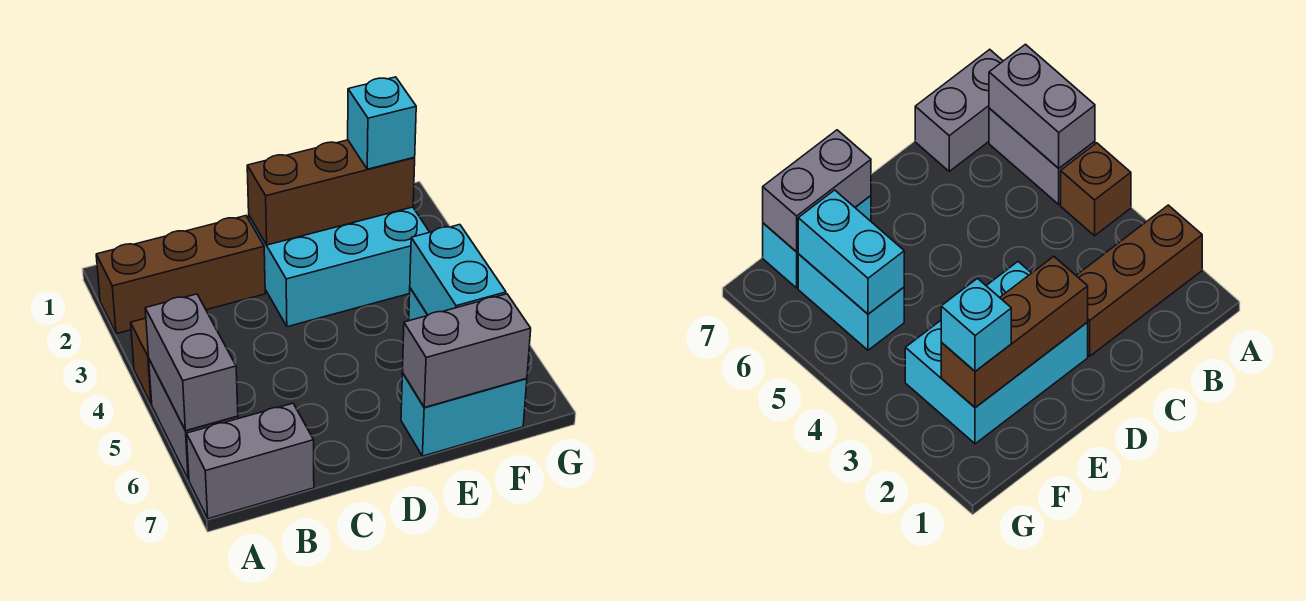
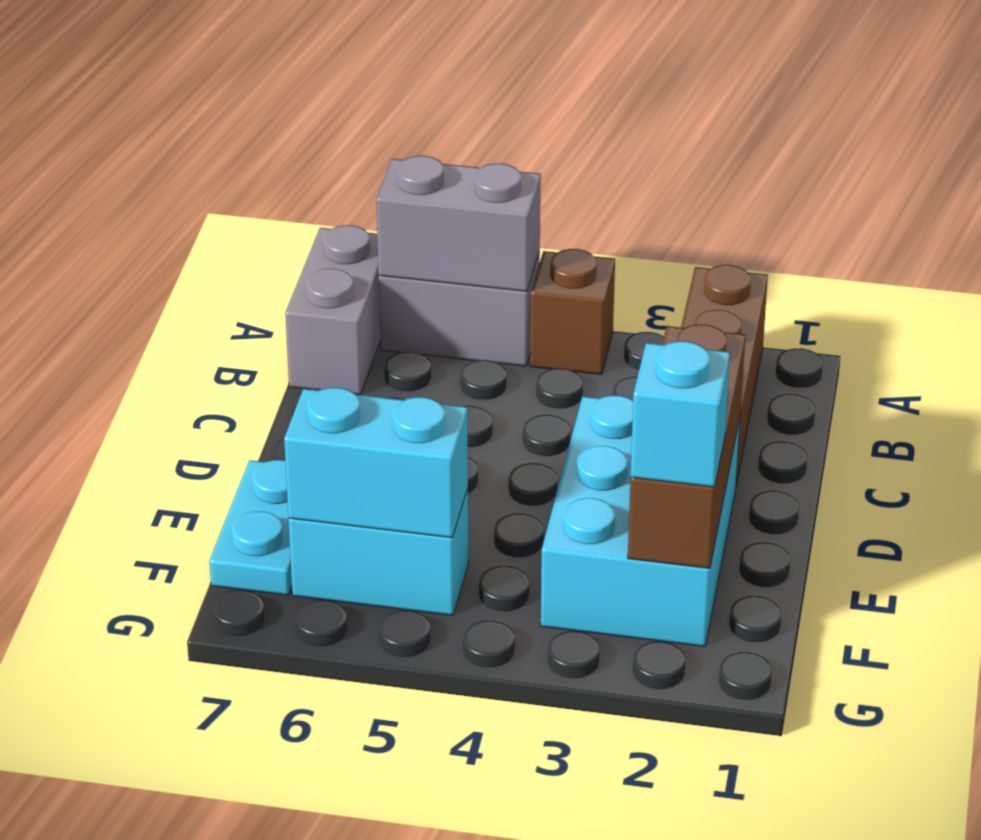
cyan brick E7:F7 level 1 -> cyan plate E7:F7 level 1
grey brick E7:F7 level 2 -> none

